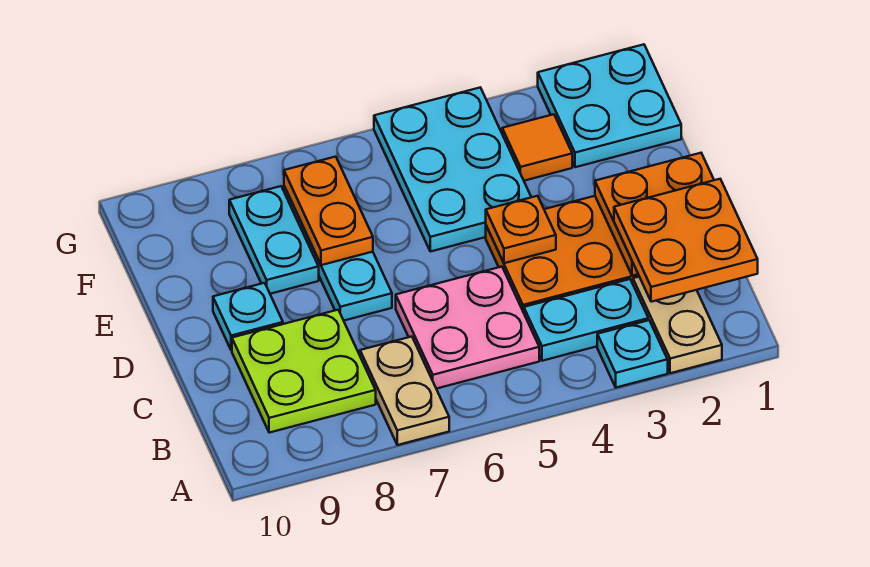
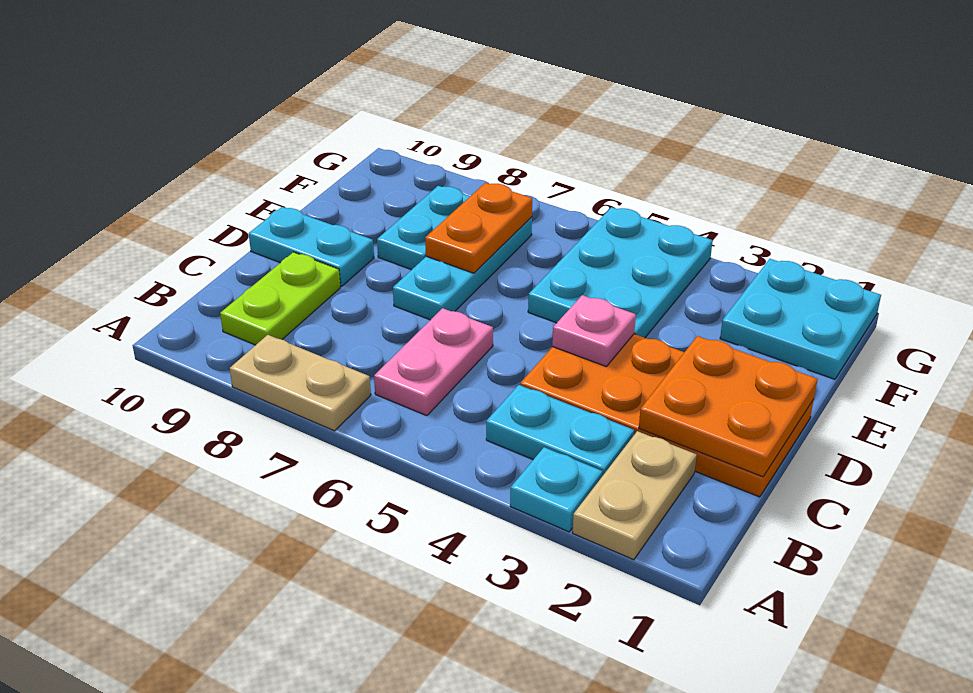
tan plate A7:B7 level 1 -> tan plate A7:A8 level 1
orange plate B1:C2 level 3 -> none
pink plate B5:C6 level 1 -> pink plate B6:C6 level 1
lime plate B8:C9 level 1 -> lime plate B9:C9 level 1
orange plate D4 level 2 -> pink plate D4 level 2
cyan plate D9 level 1 -> cyan plate D9:D10 level 1
orange tile F3 level 1 -> none

